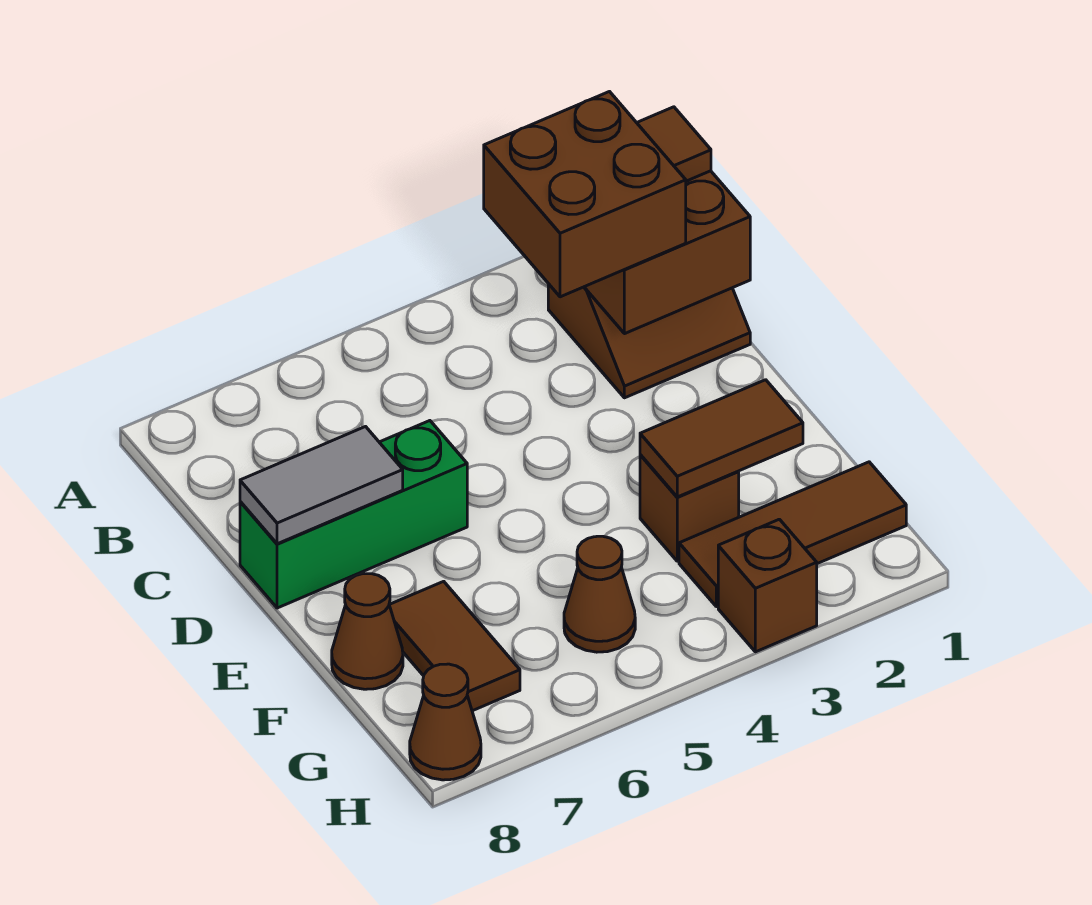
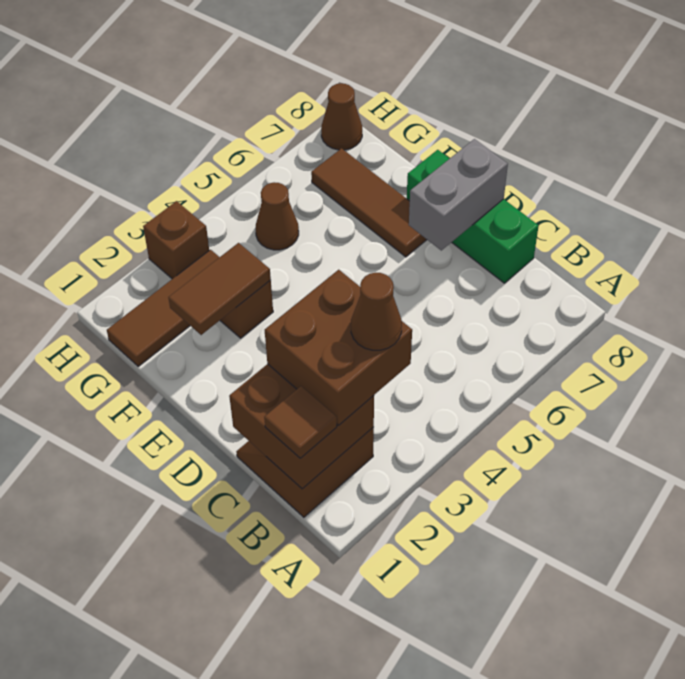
green brick D6:D8 level 1 -> green brick C8:E8 level 1
grey tile D7:D8 level 2 -> grey brick D7:D8 level 2
brown tile F7:G7 level 1 -> brown tile E7:G7 level 1
brown cone F8 level 1 -> brown cone B3 level 4

